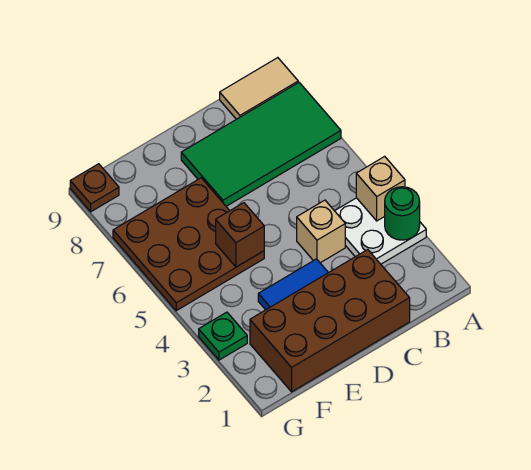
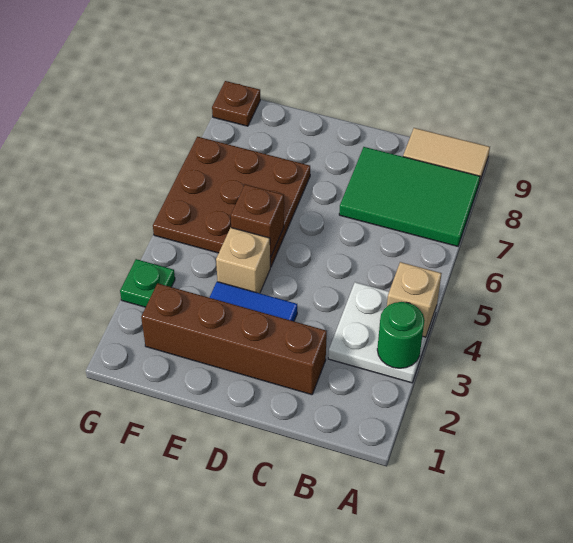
green tile A7:D8 level 1 -> green tile A7:C8 level 1
brown brick C1:F2 level 1 -> brown brick C2:F2 level 1
tan brick C4 level 1 -> tan brick E4 level 1

